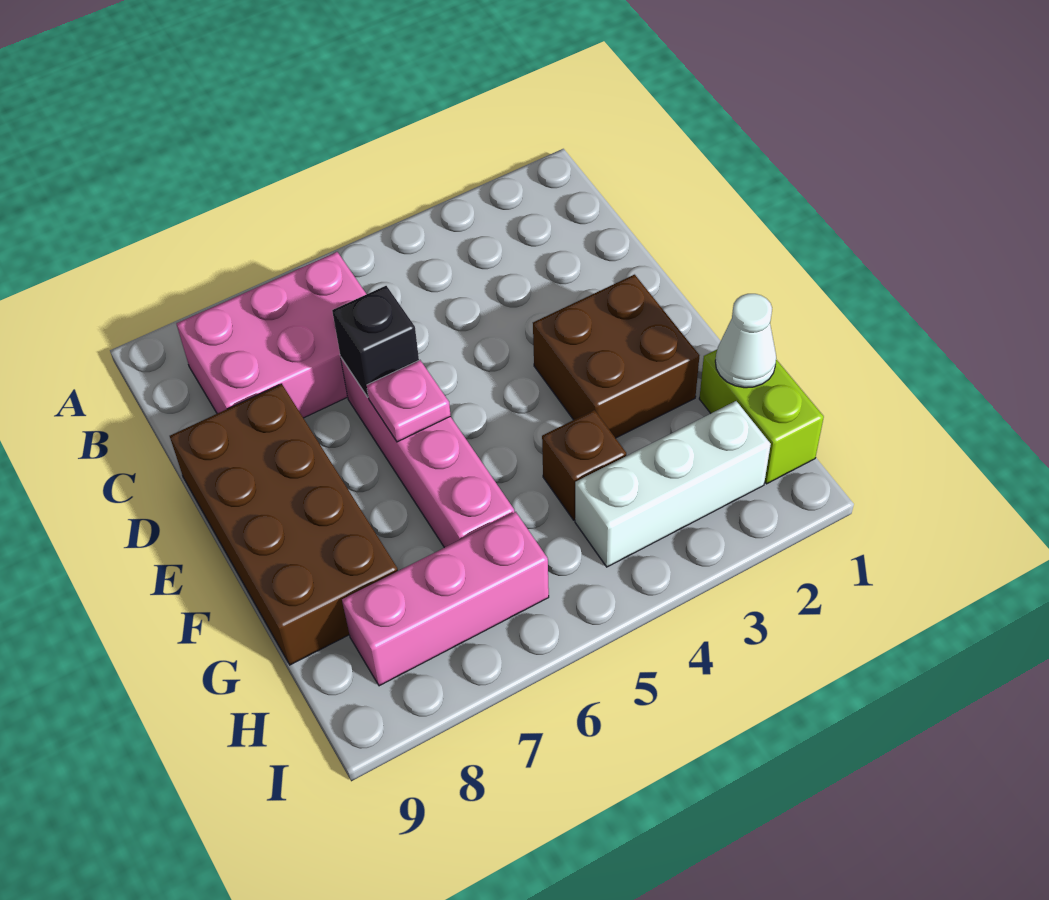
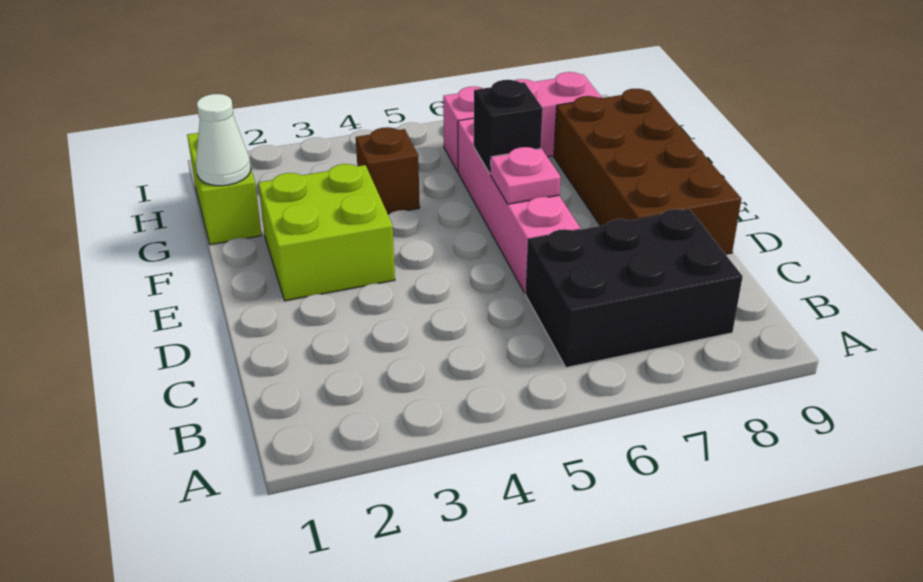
pink brick B6:C8 level 1 -> black brick B6:C8 level 1
black brick D6 level 2 -> black brick F6 level 2
brown brick E2:F3 level 1 -> lime brick E2:F3 level 1
white brick H2:H4 level 1 -> none

